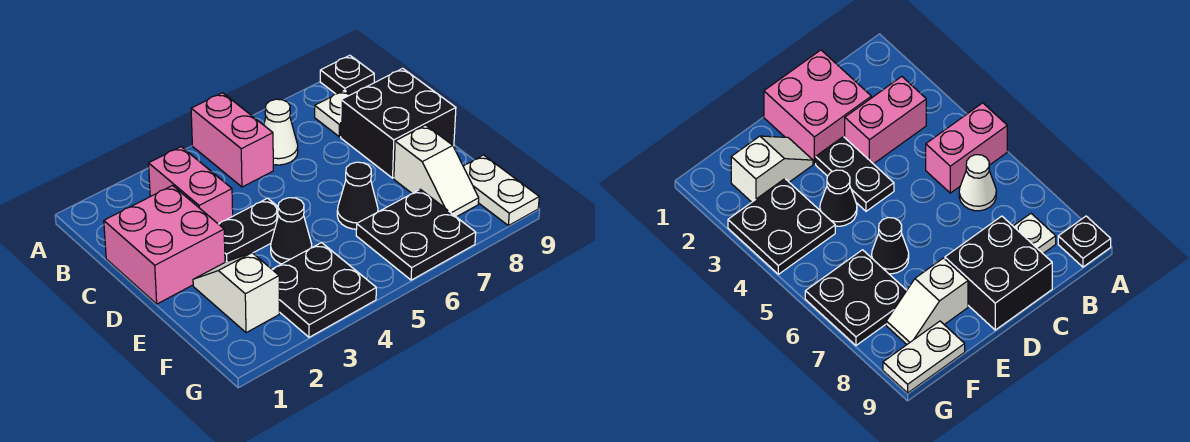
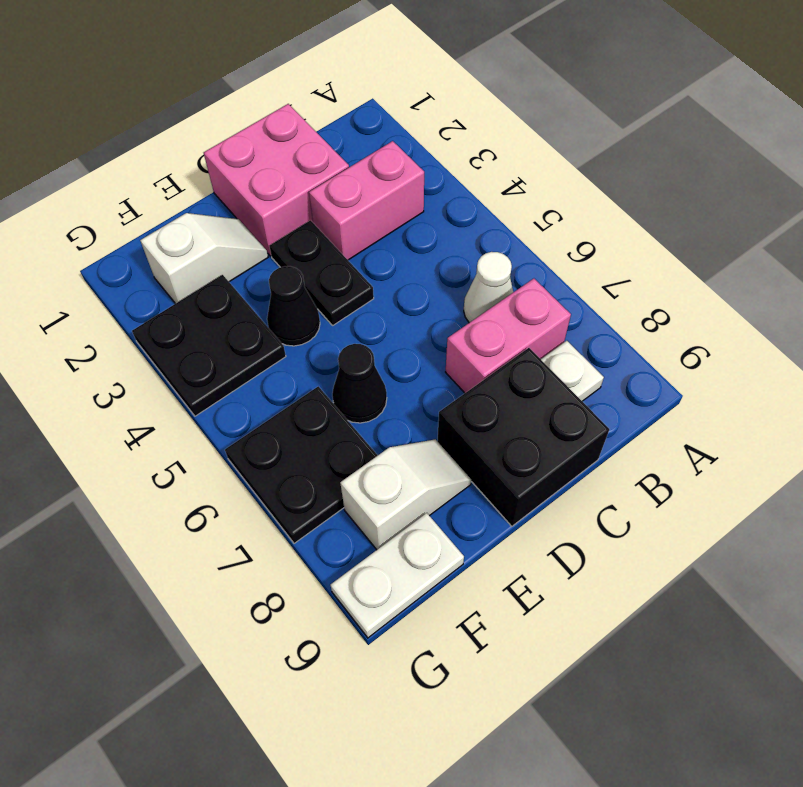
pink brick A5:B5 level 1 -> pink brick B7:C7 level 1
black plate A9 level 1 -> none
white slope E8:F8 level 1 top E -> white slope E8:F8 level 1 top F

